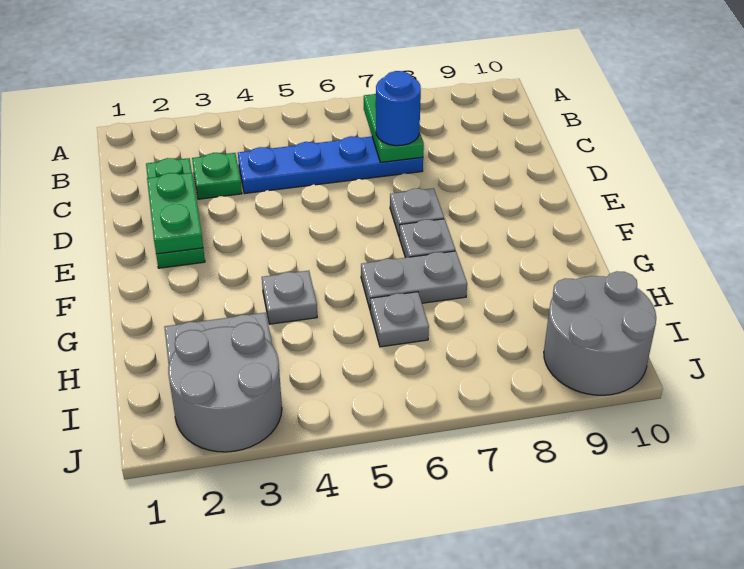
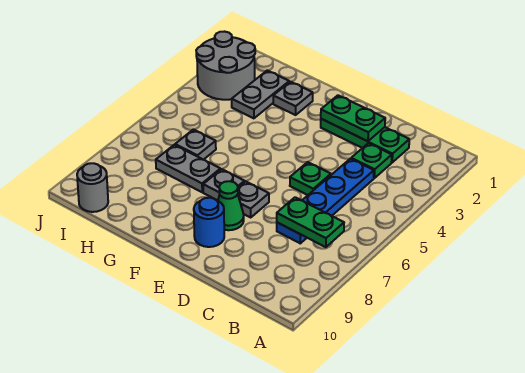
blue round brick C7 level 3 -> blue round brick E9 level 1
none -> green plate D5 level 1
none -> green cone E8 level 1
grey plate G4 level 1 -> grey plate G2 level 1
grey plate G6:G7 level 1 -> grey plate G7:H7 level 1
grey round brick I9:J10 level 1 -> grey round brick I10 level 1

